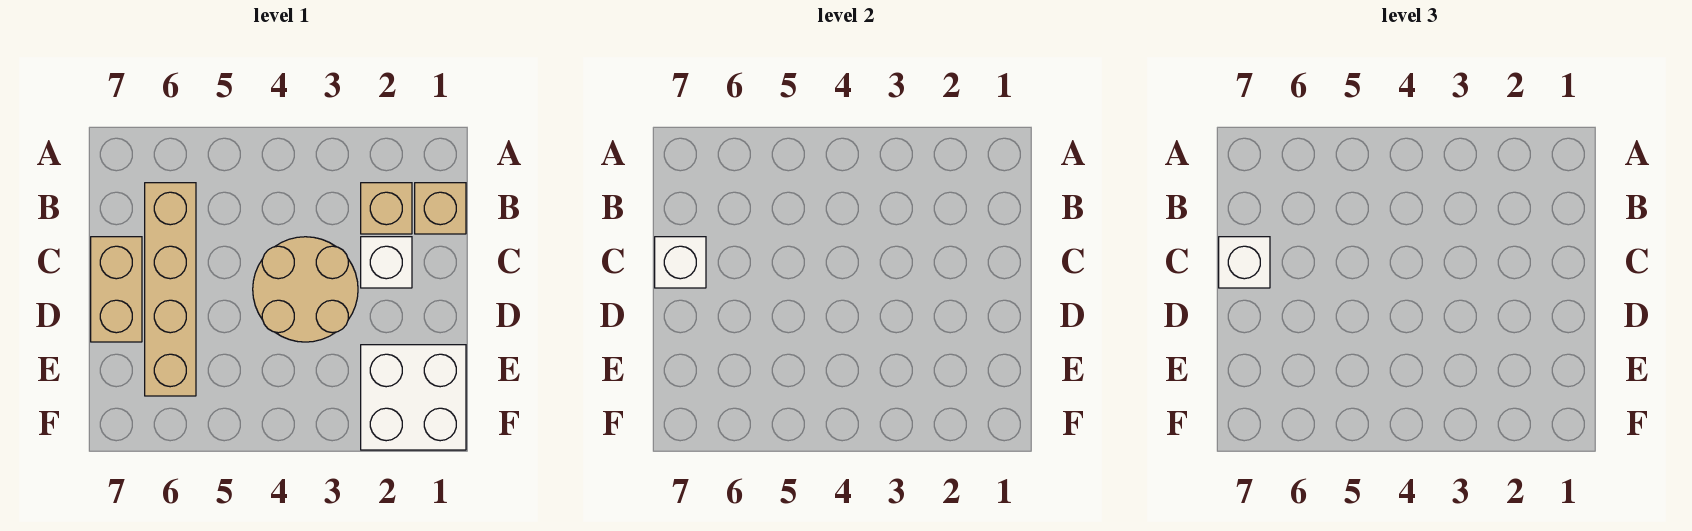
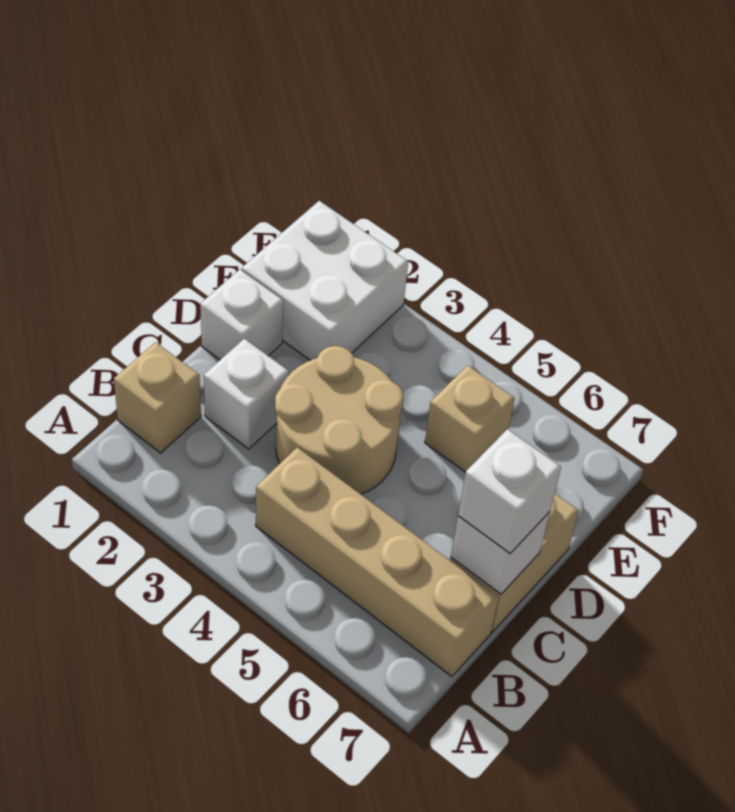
tan brick B2 level 1 -> tan brick E5 level 1
tan brick B6:E6 level 1 -> tan brick B4:B7 level 1
none -> white brick D1 level 1

